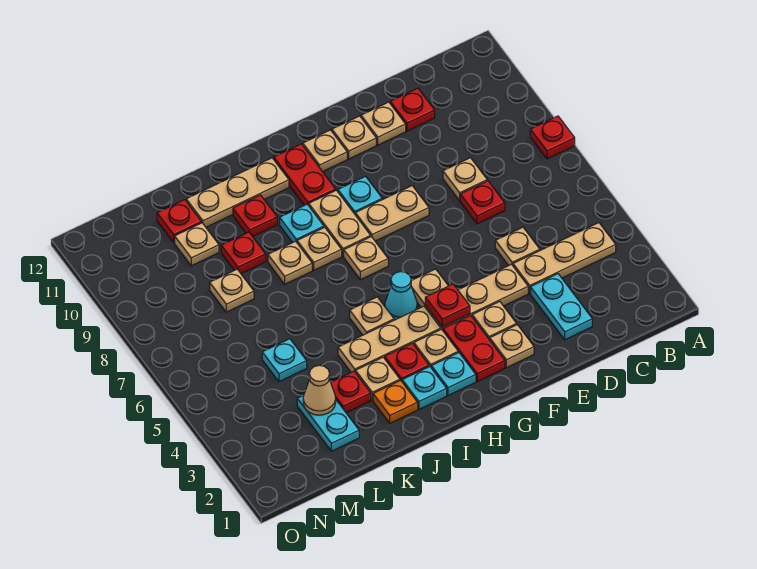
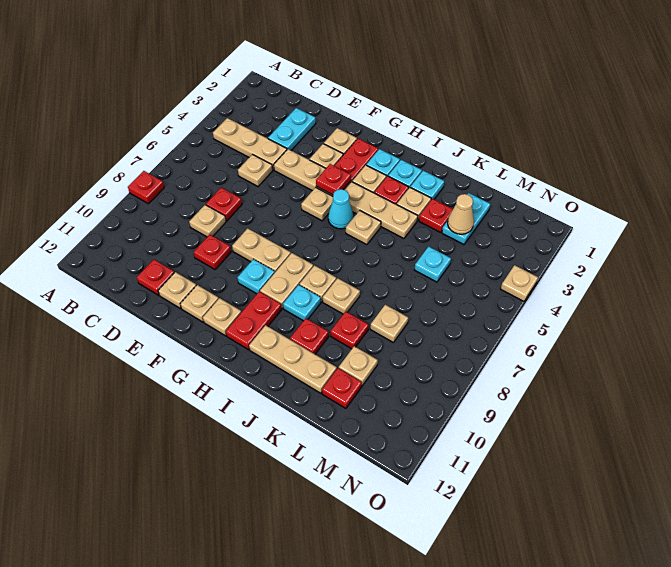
none -> red plate E9 level 1
tan plate H7 level 1 -> tan plate O4 level 1
orange plate J2 level 1 -> cyan plate J2 level 1

